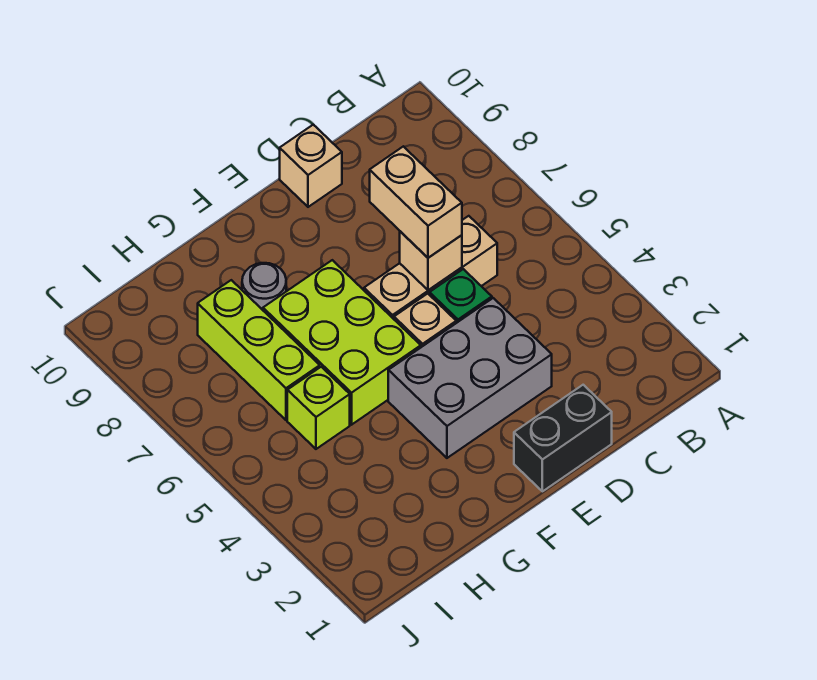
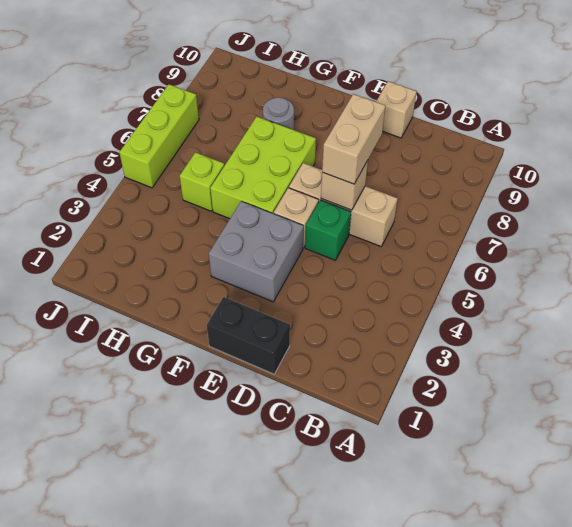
grey brick D3:F4 level 1 -> grey brick E3:F4 level 1
lime brick H6:H8 level 1 -> lime brick J5:J7 level 1

